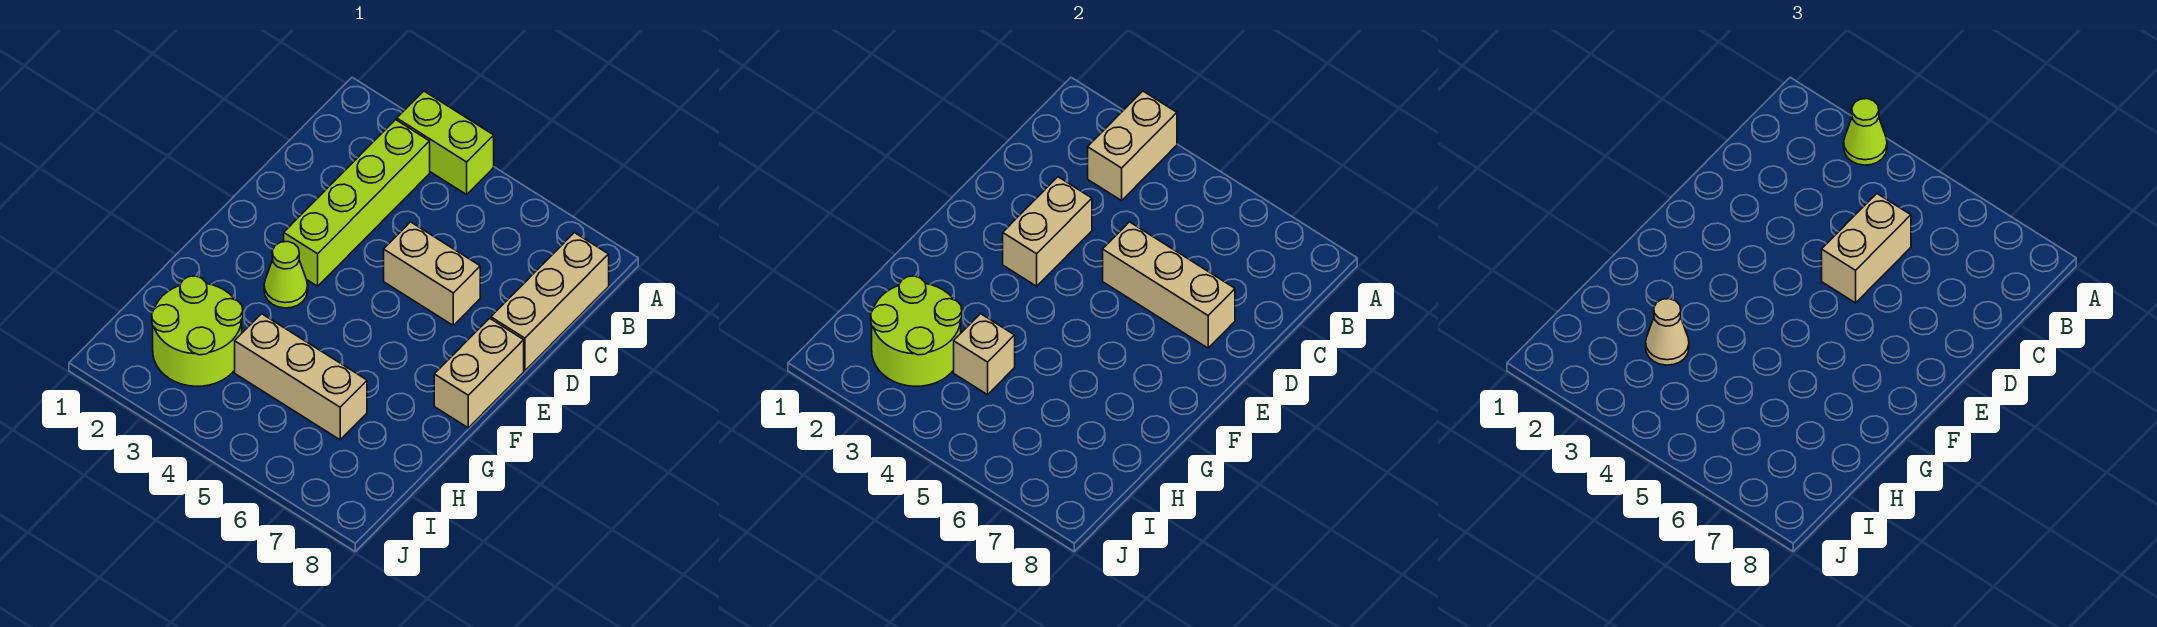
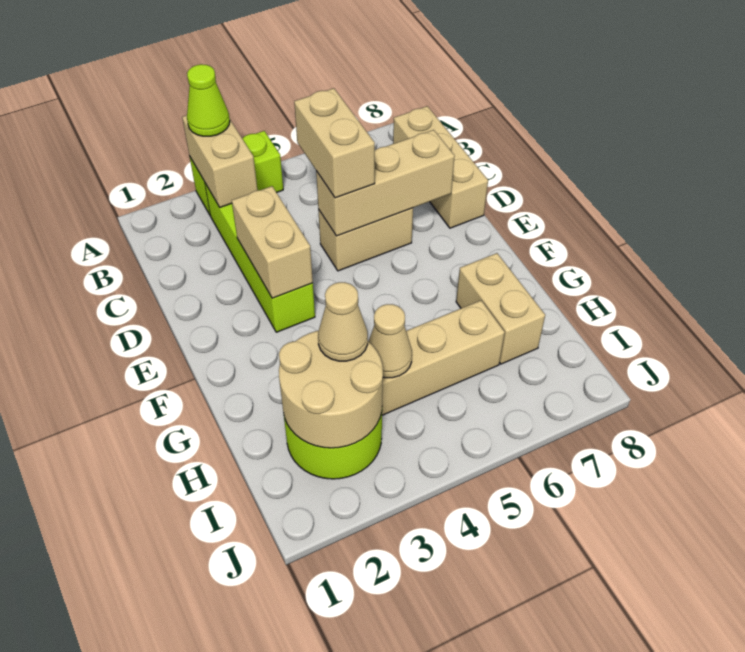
tan brick E8:F8 level 1 -> tan brick G7:H7 level 1
lime cone F3 level 1 -> none
lime round brick H2:I3 level 2 -> tan round brick H2:I3 level 2
tan brick H4 level 2 -> tan cone H4 level 2

